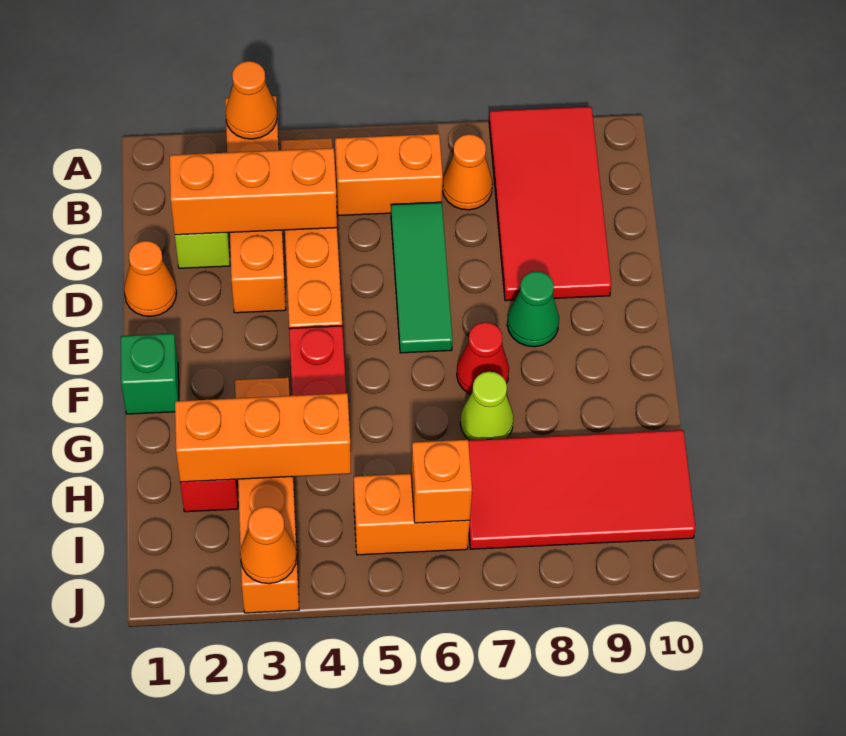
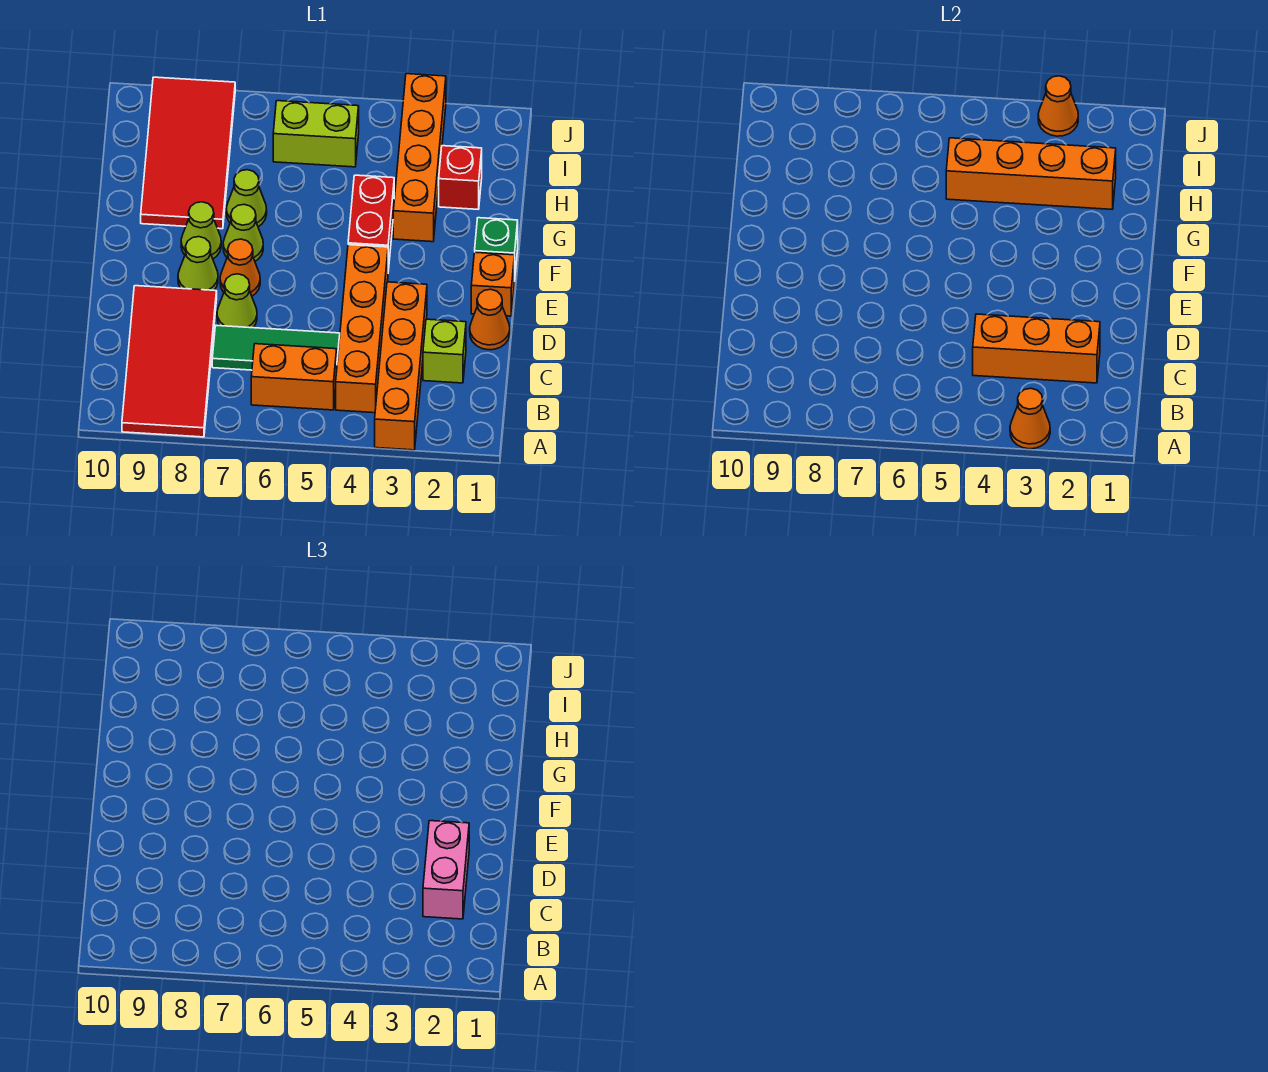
orange cone B7 level 1 -> orange cone E7 level 1
none -> pink brick C2:D2 level 3
green tile C6:E6 level 1 -> green tile C5:C7 level 1
none -> lime cone D7 level 1
green cone E8 level 1 -> lime cone E8 level 1
red cone F7 level 1 -> lime cone F7 level 1
none -> lime cone F8 level 1
orange brick H2:H4 level 2 -> orange brick H2:H5 level 2
red tile H7:I10 level 1 -> red tile G8:J9 level 1
orange brick I5:I6 level 1 -> lime brick I5:I6 level 1
orange brick I6 level 2 -> orange brick E1 level 1

